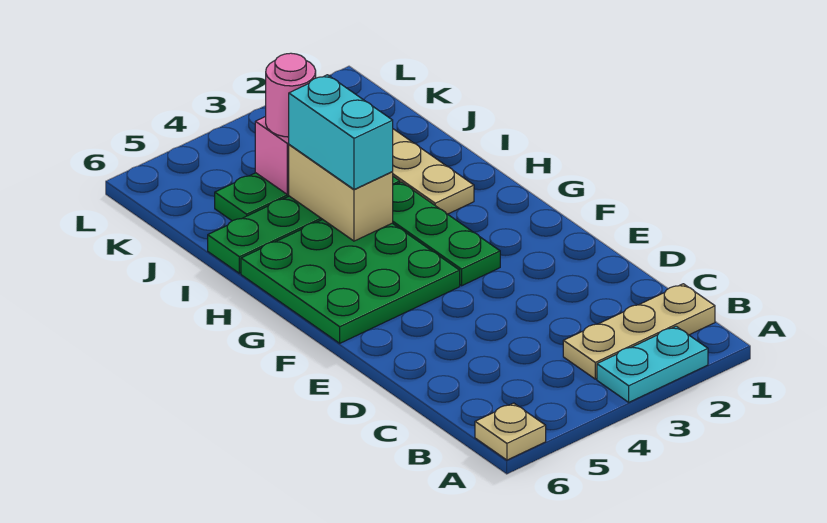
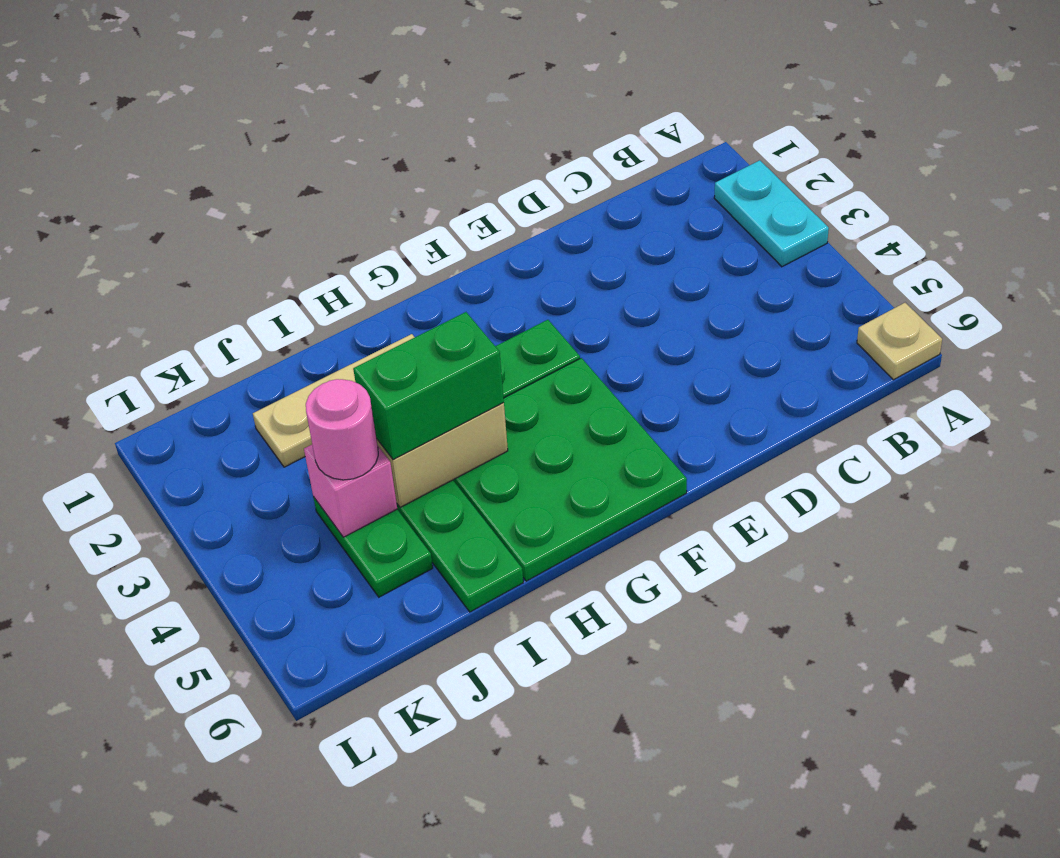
tan plate B1:B3 level 1 -> none
cyan brick H4:I4 level 3 -> green brick H4:I4 level 3

